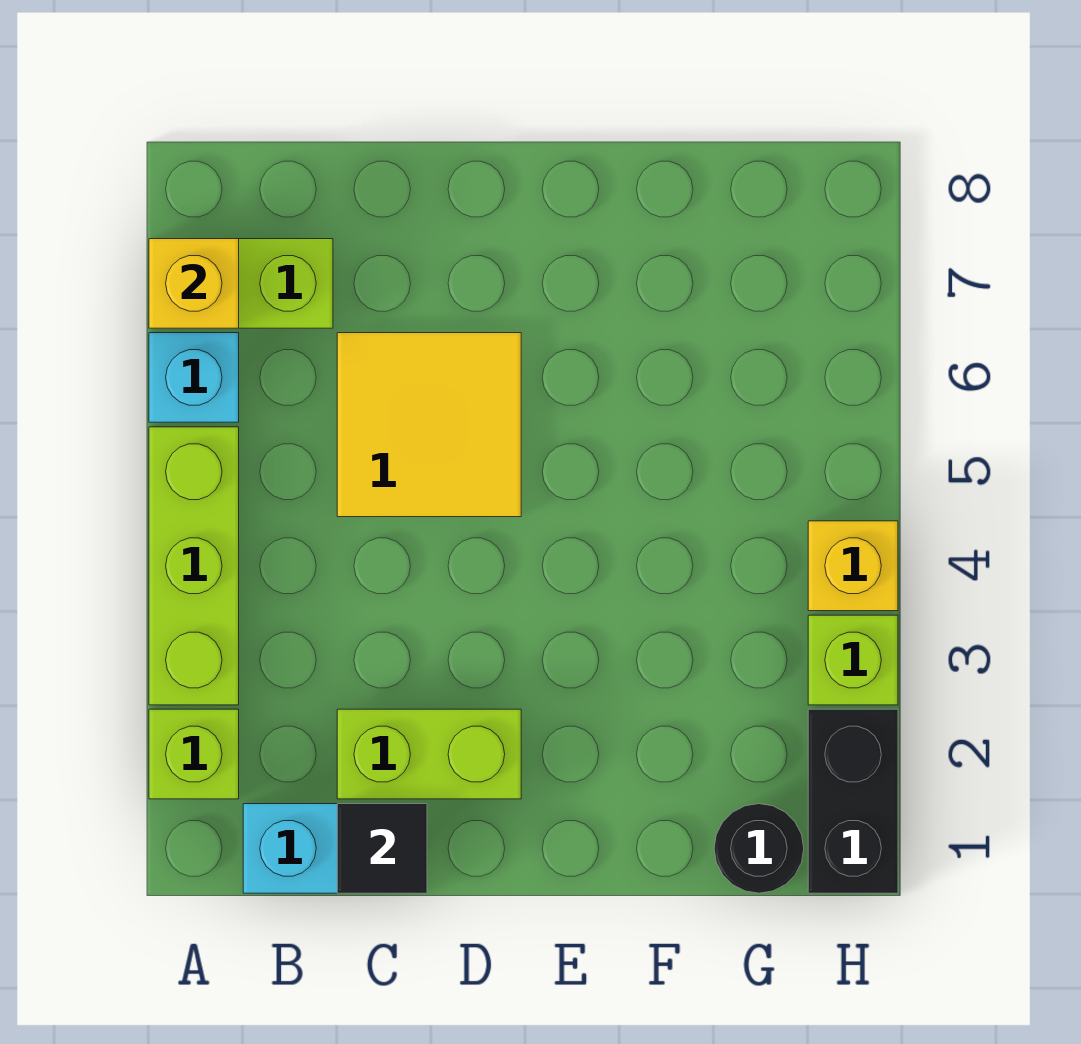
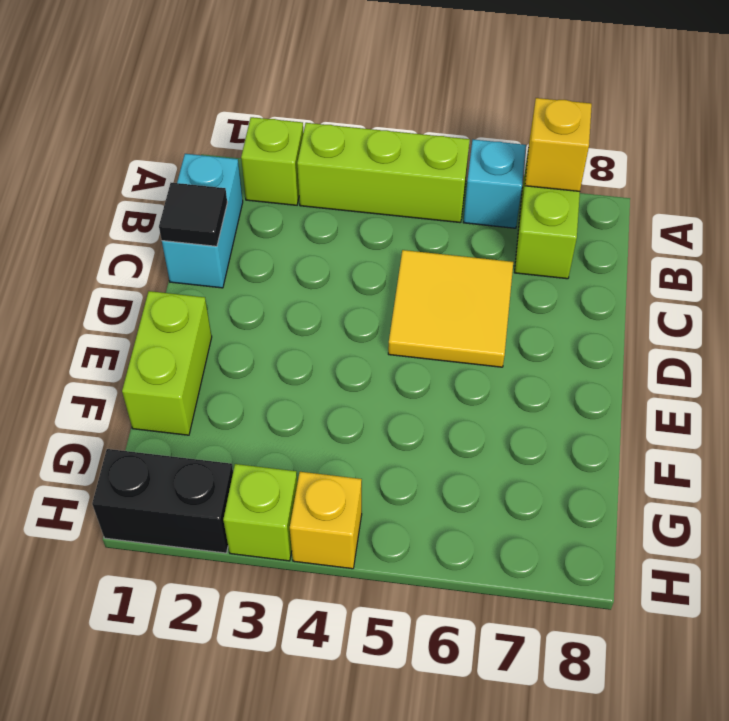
lime brick C2:D2 level 1 -> lime brick E1:F1 level 1
black round brick G1 level 1 -> none

